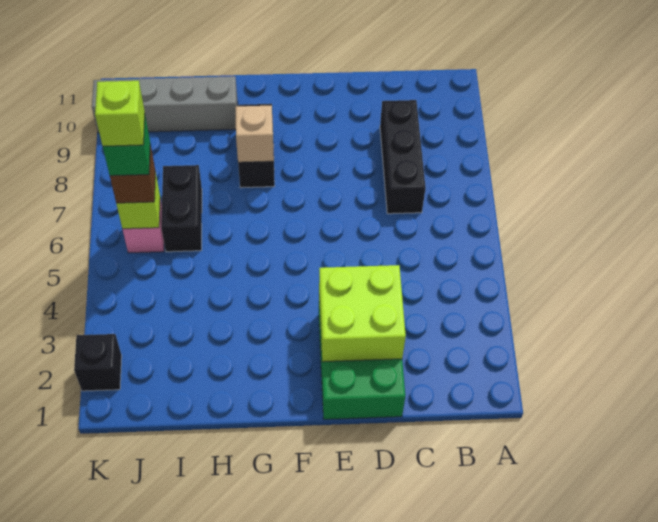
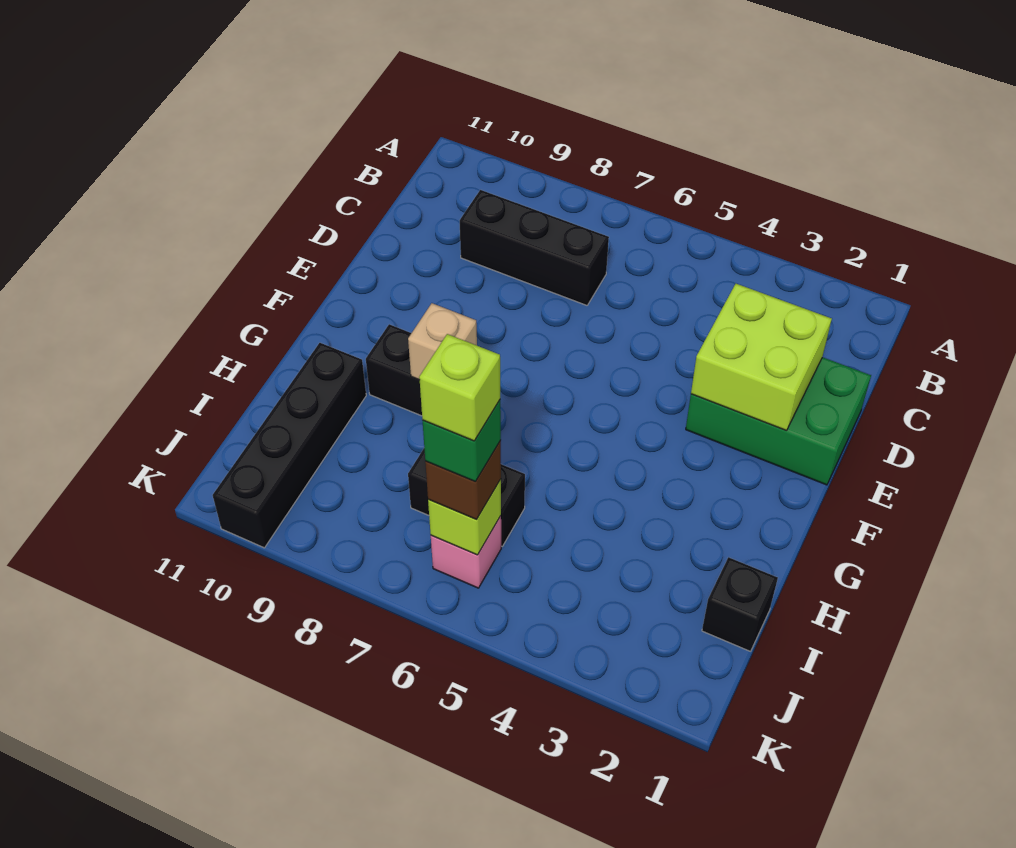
grey brick H10:K10 level 1 -> black brick H10:K10 level 1
black brick K2 level 1 -> black brick I1 level 1

